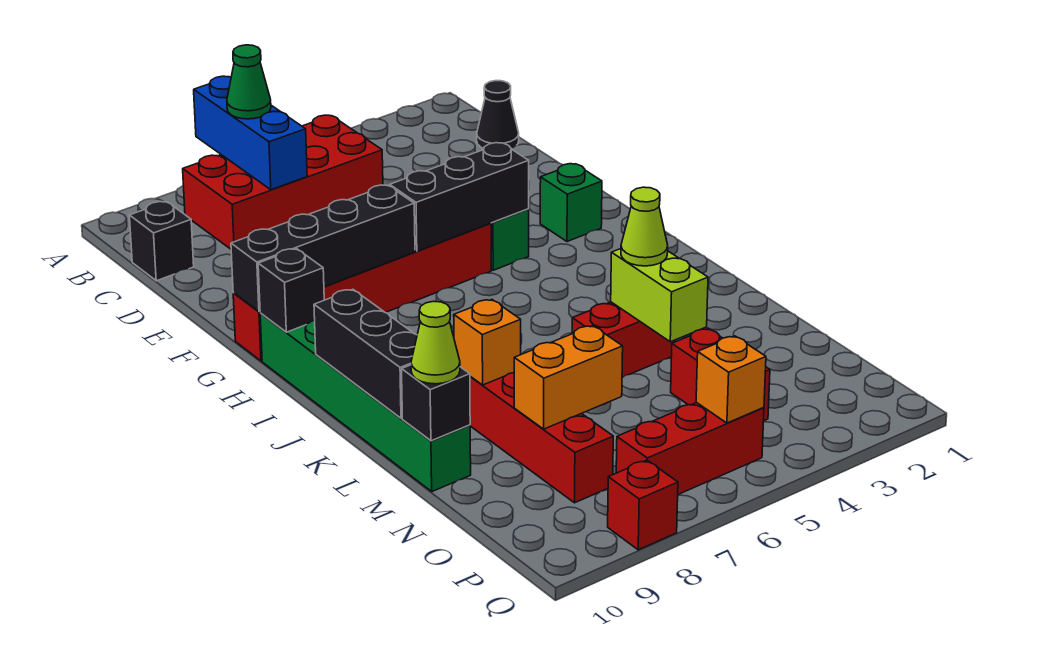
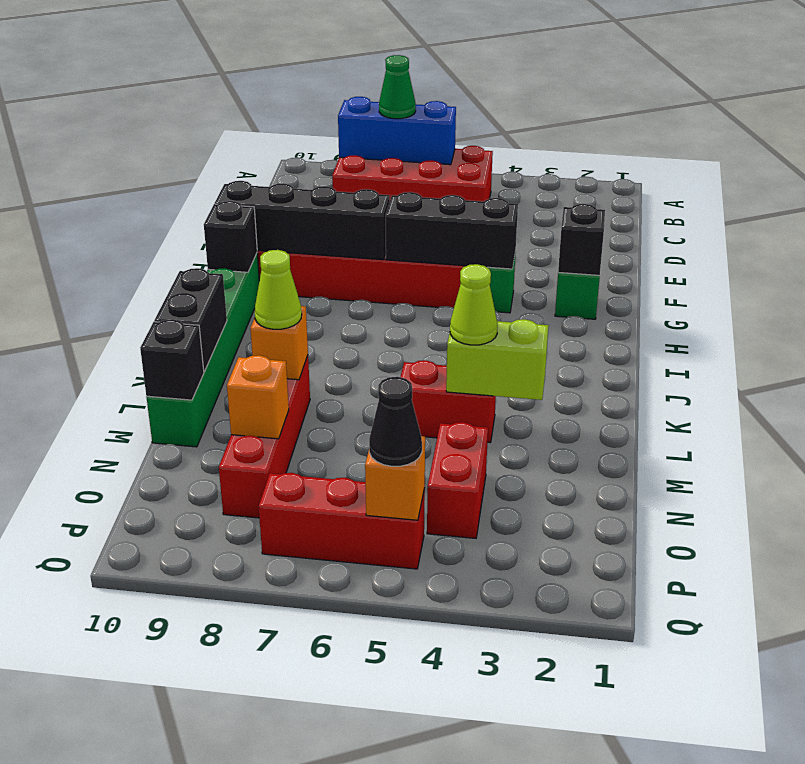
blue brick A7:C7 level 2 -> blue brick B6:B8 level 2
black cone C1 level 1 -> black cone P5 level 3
black brick C10 level 1 -> black brick G2 level 2
black brick J10:L10 level 2 -> black brick K10:L10 level 2
lime brick L4:M4 level 2 -> lime brick L3:L4 level 2
lime cone M10 level 3 -> lime cone L8 level 3
orange brick N7:N8 level 2 -> orange brick N8 level 2
red brick Q8 level 1 -> none

